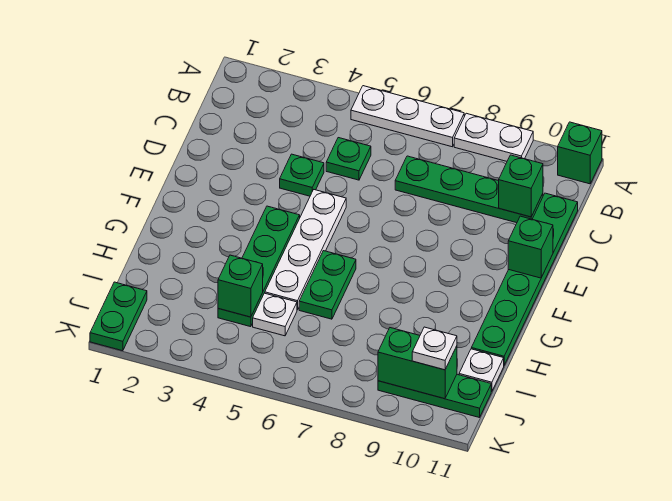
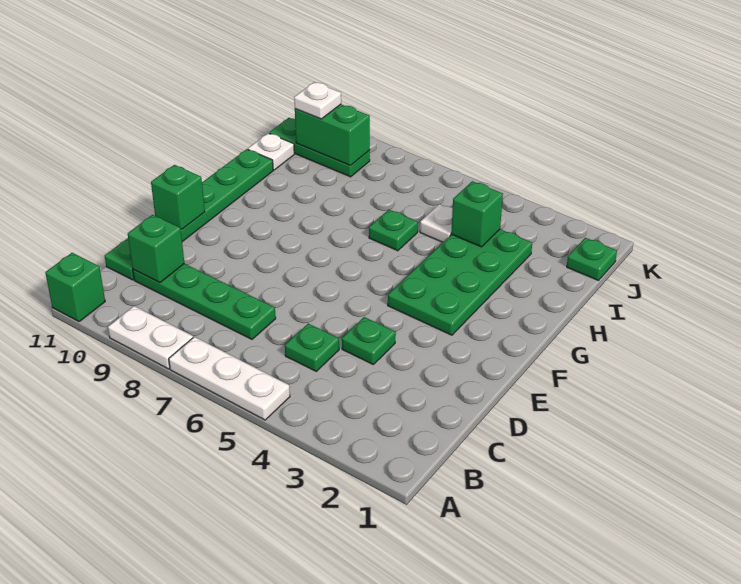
white plate E5:H5 level 1 -> none
green plate F4:I4 level 1 -> green plate F3:I4 level 1
green plate G6:H6 level 1 -> green plate H6 level 1
green plate J1:K1 level 1 -> green plate J1 level 1

